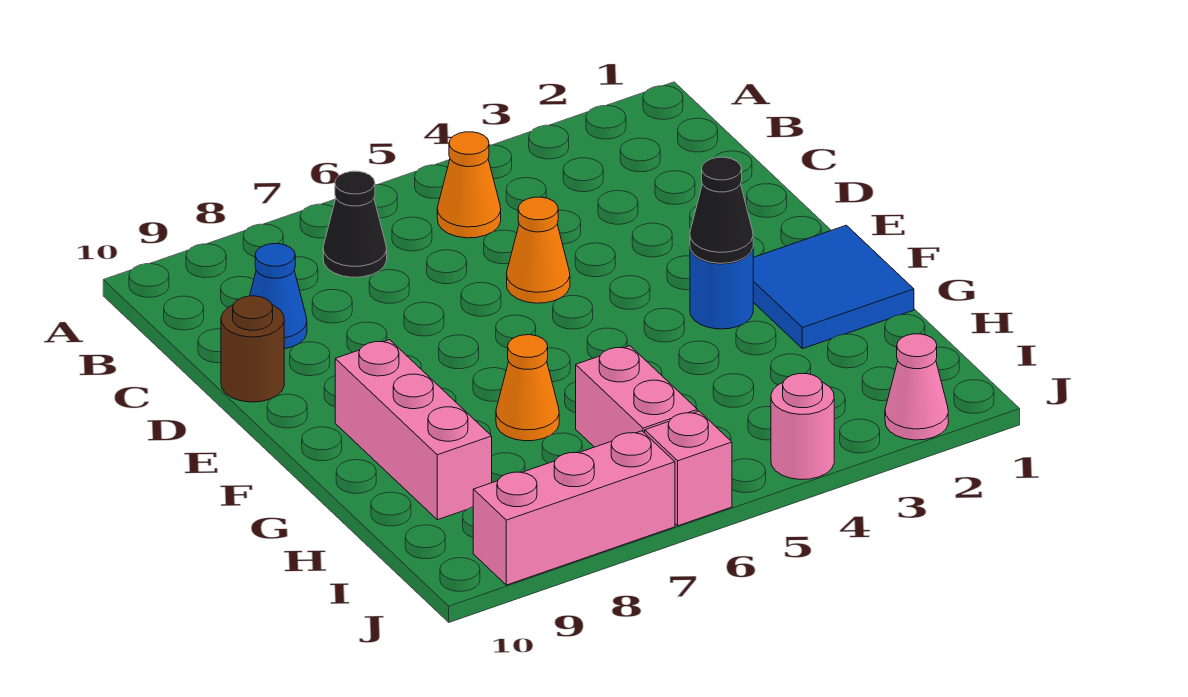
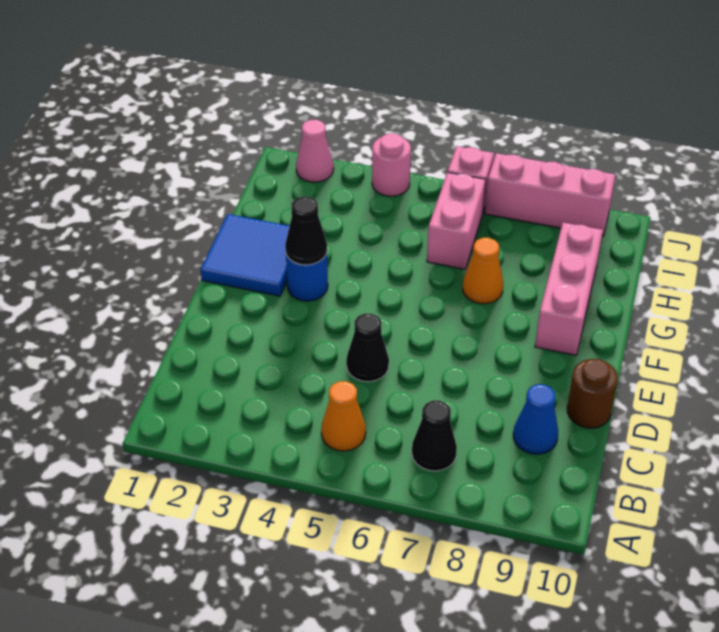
orange cone D5 level 1 -> black cone D5 level 1

